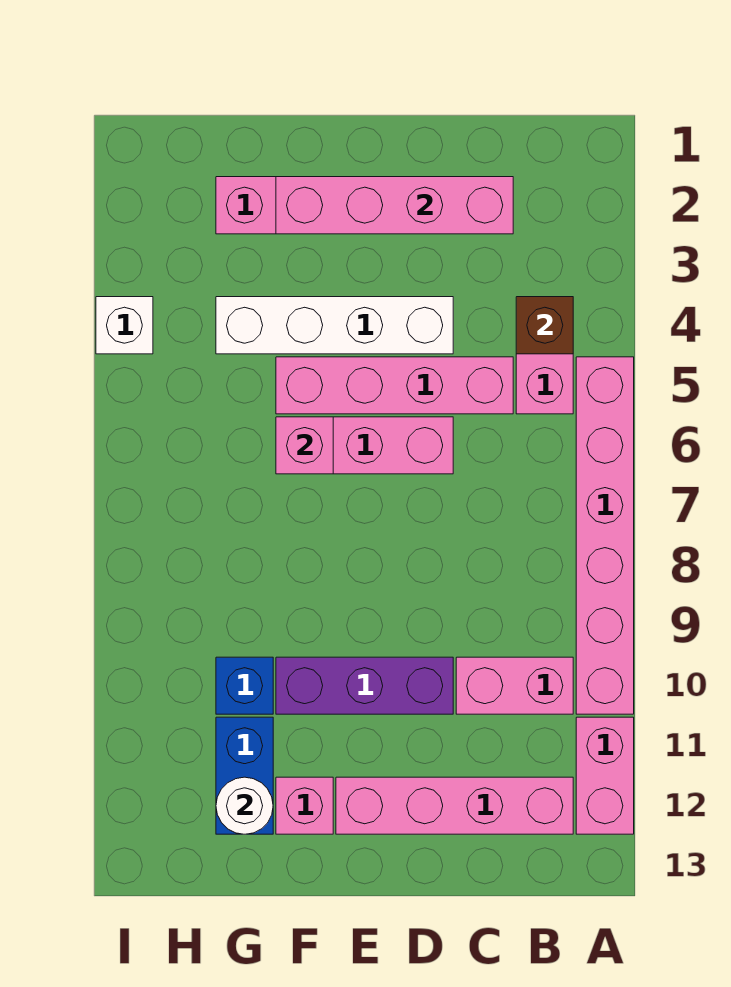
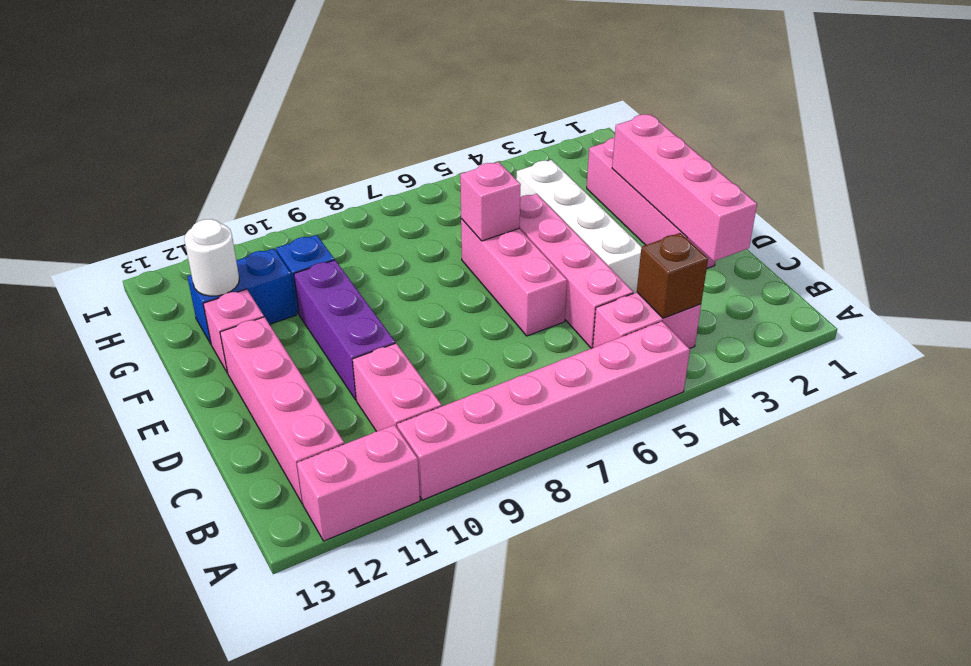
white brick I4 level 1 -> none

